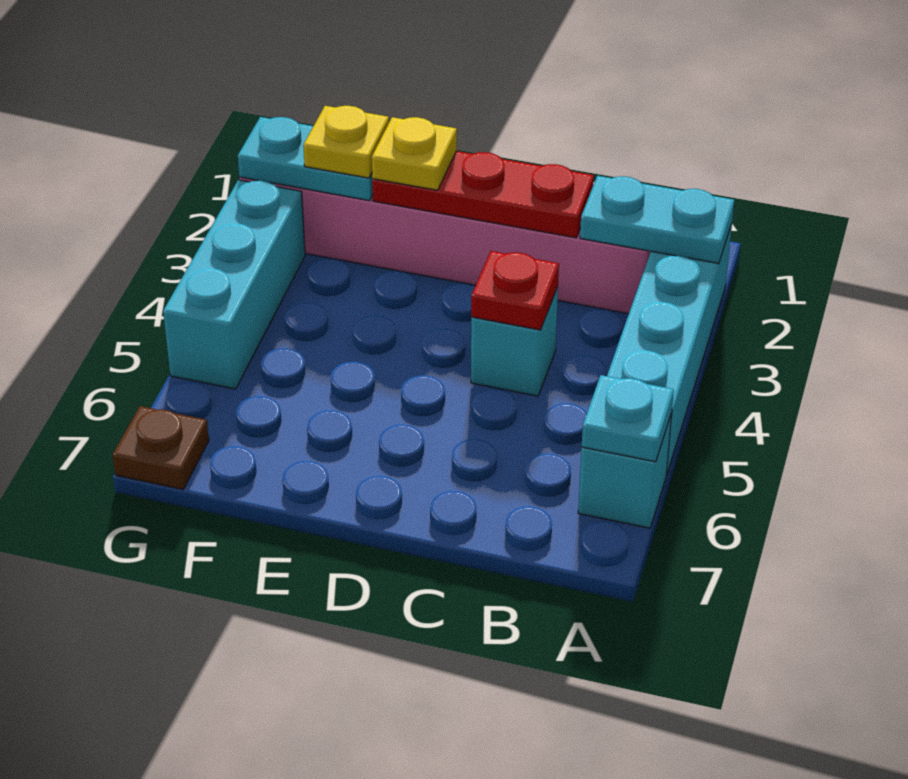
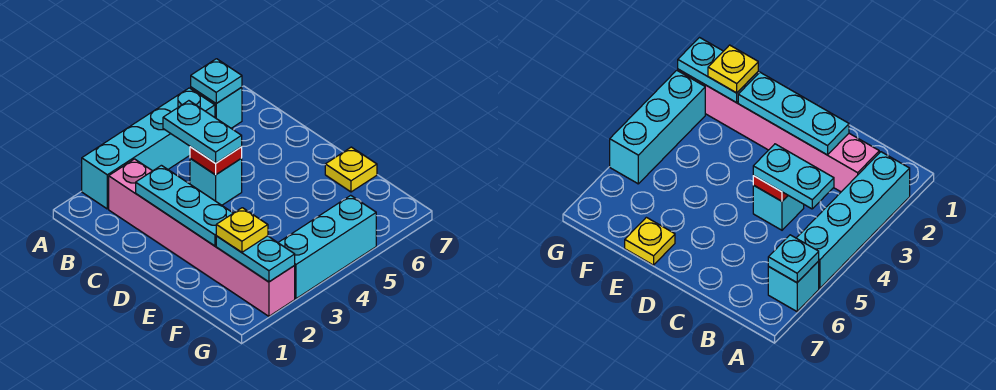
cyan plate A2:B2 level 2 -> cyan plate B4:C4 level 3
red plate C2:E2 level 2 -> cyan plate C2:E2 level 2
yellow plate E2 level 3 -> yellow plate E7 level 1
brown plate G7 level 1 -> none

